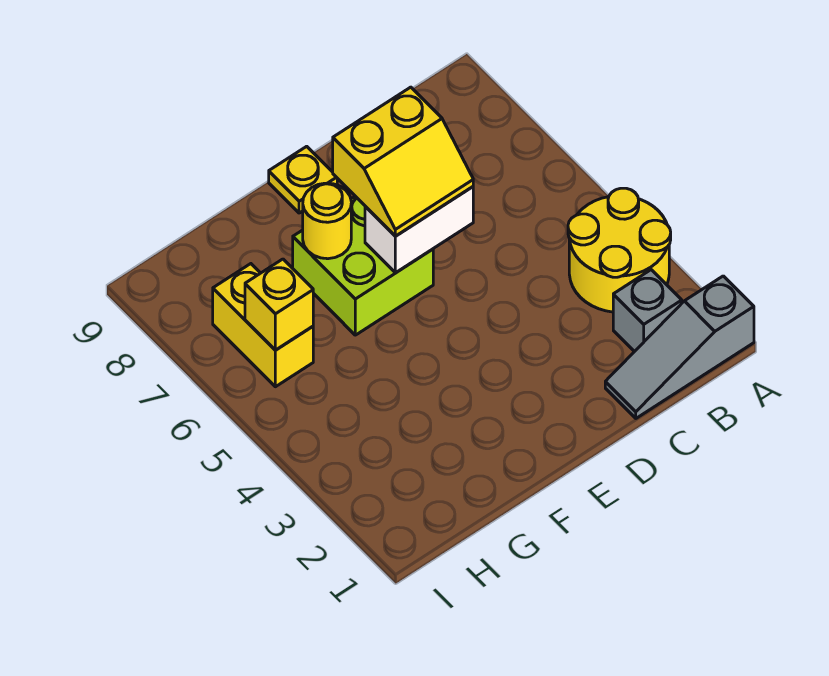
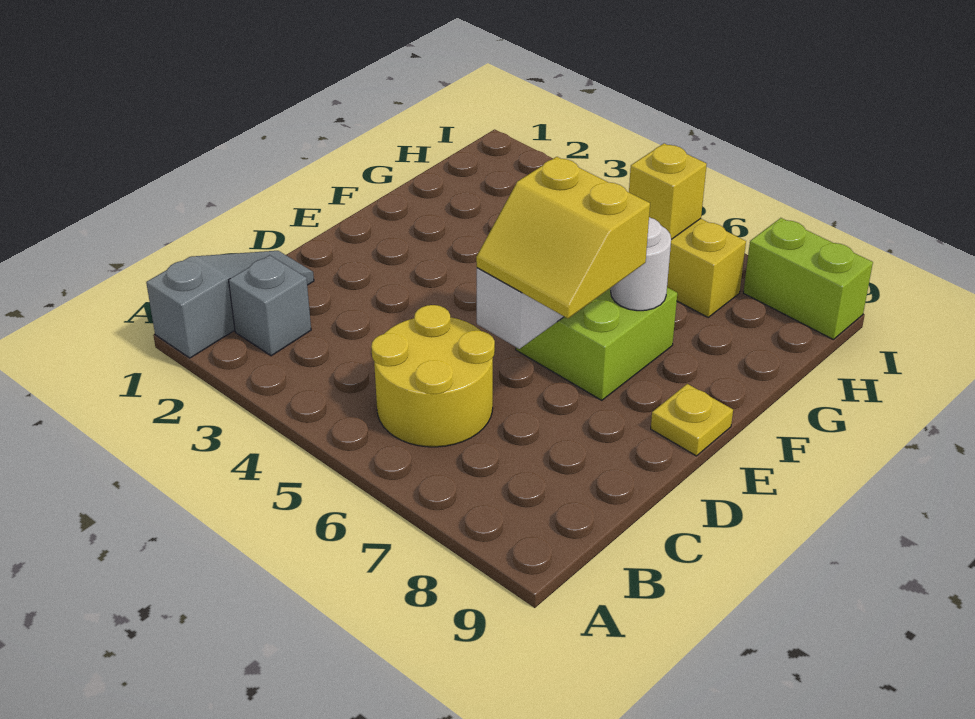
yellow round brick A3:B4 level 1 -> yellow round brick B5:C6 level 1
yellow slope D6:E7 level 3 top 7 -> yellow slope D6:E7 level 3 top E
yellow round brick F7 level 2 -> white round brick F7 level 2
none -> lime brick I8:I9 level 1

